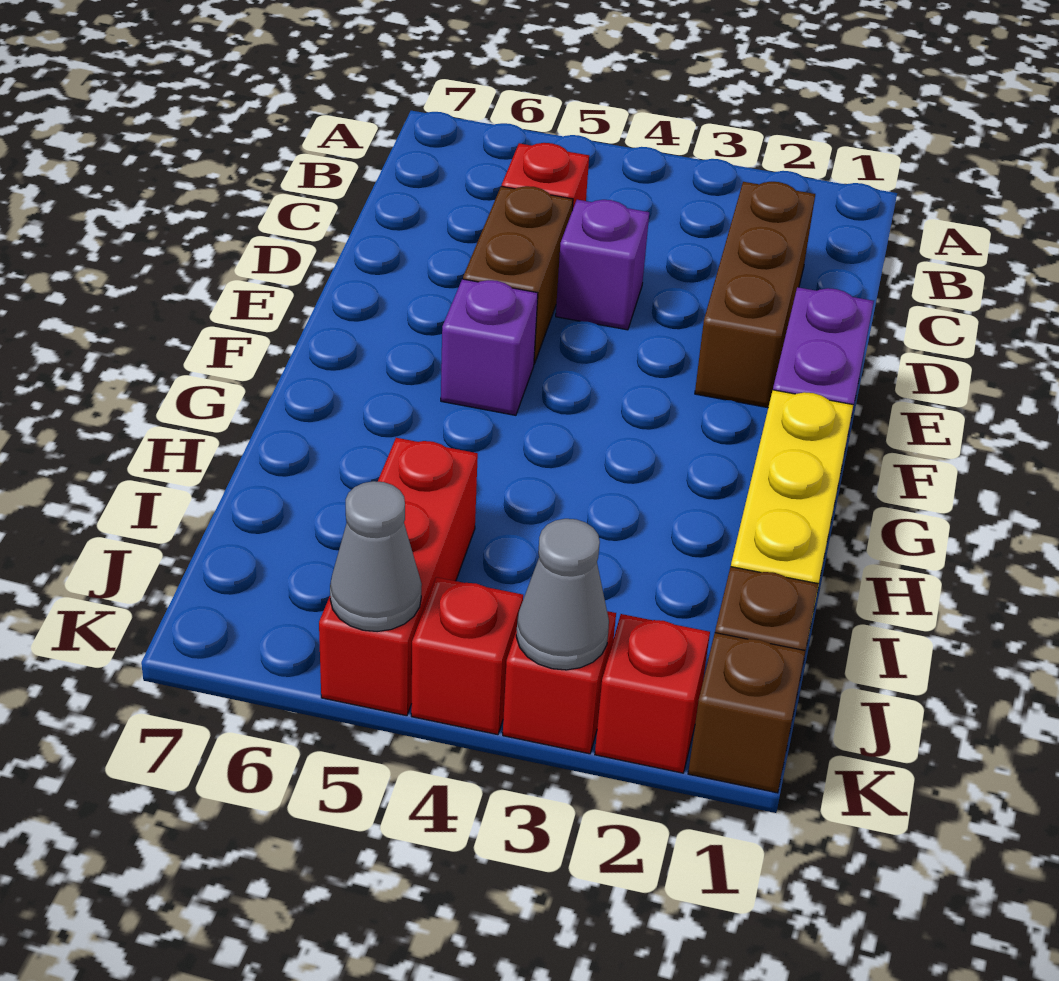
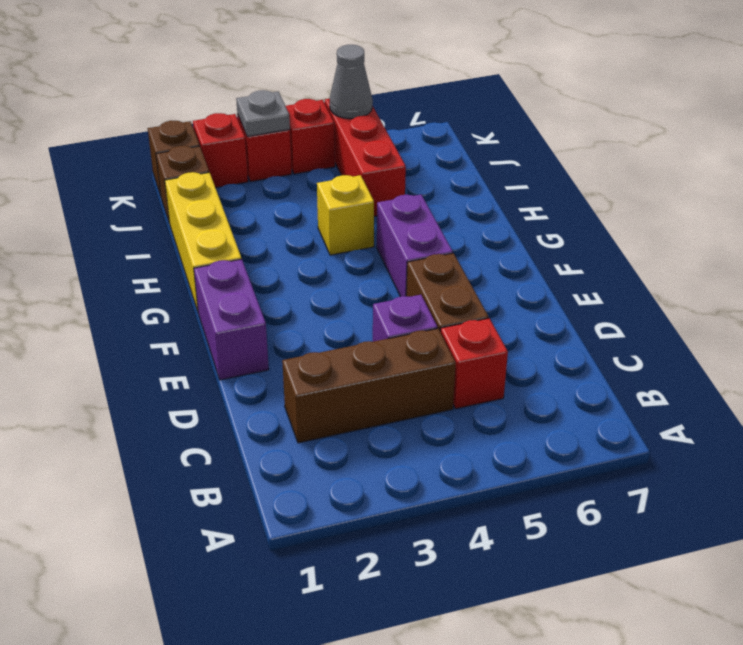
brown brick C2:E2 level 1 -> brown brick C2:C4 level 1
purple brick F5 level 1 -> purple brick F5:G5 level 1
none -> yellow brick H4 level 1
grey cone K3 level 2 -> grey plate K3 level 2

